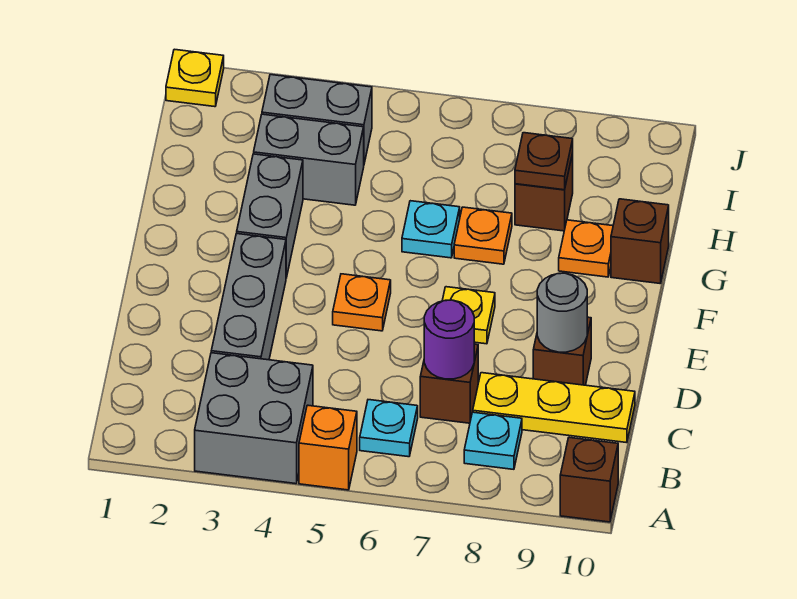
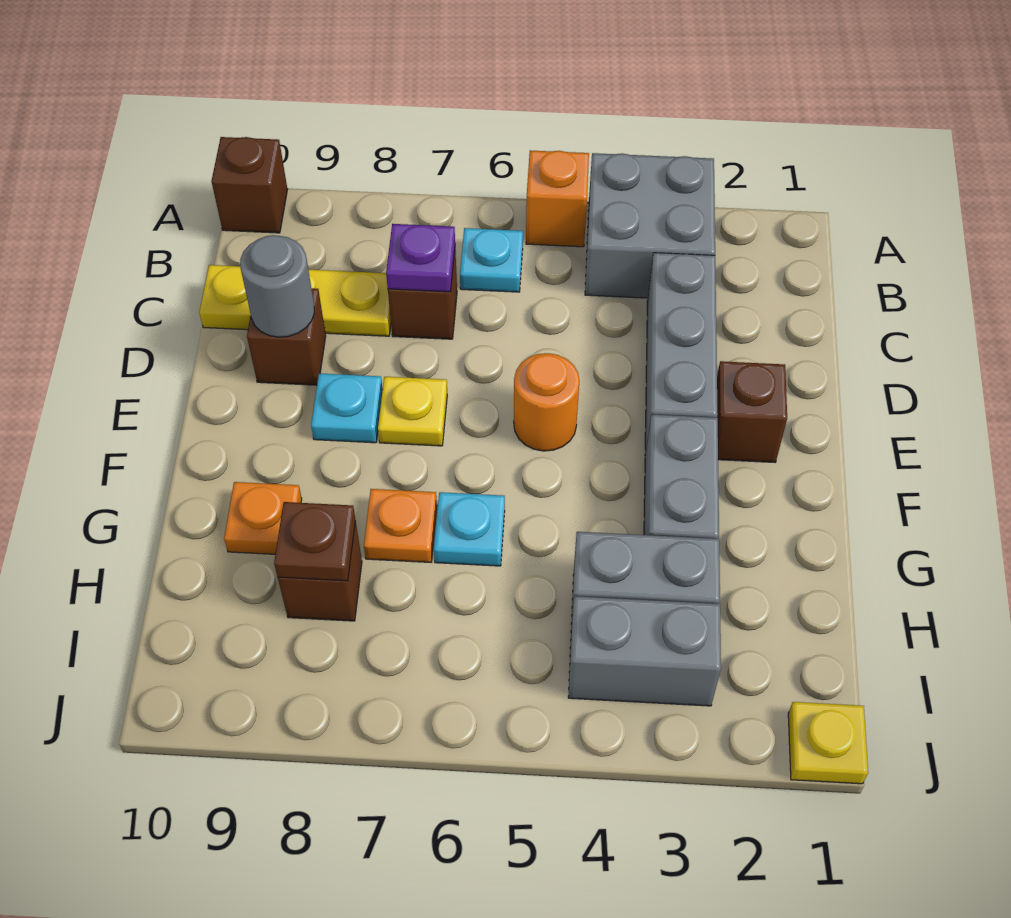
cyan plate B8 level 1 -> cyan plate E8 level 1
purple round brick C7 level 2 -> purple plate C7 level 2
orange plate E5 level 1 -> orange round brick E5 level 1
brown brick G10 level 1 -> brown brick E2 level 1

